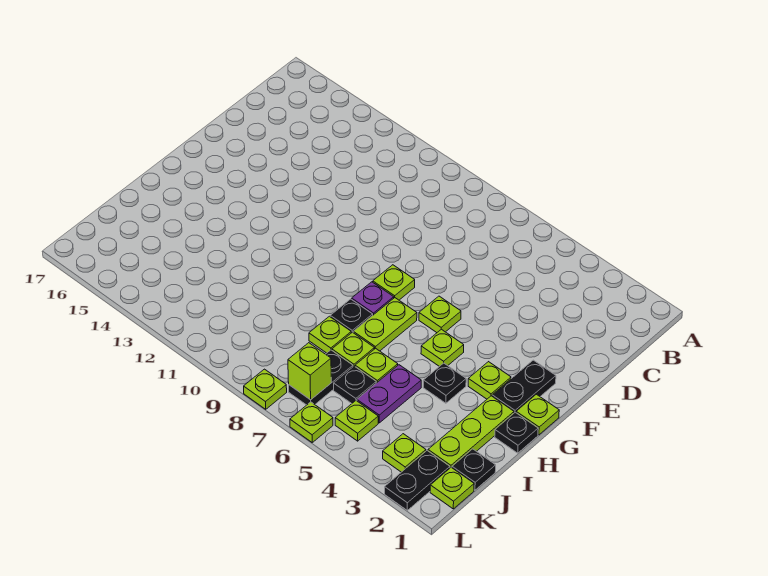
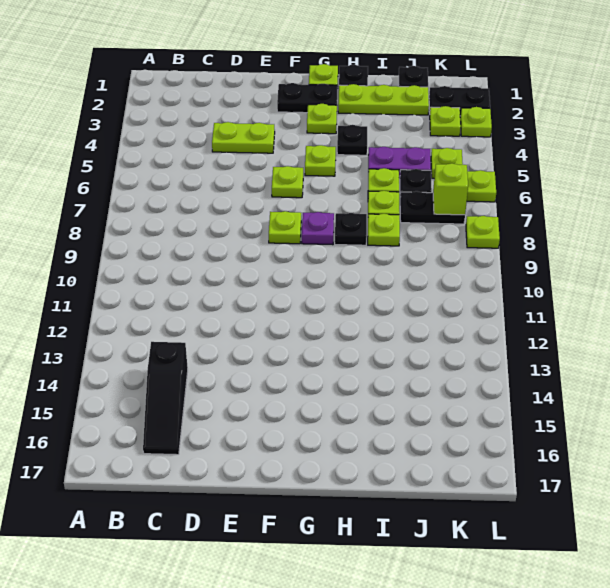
none -> black slope C14:C16 level 1 top 14
lime plate G7:H7 level 1 -> lime plate D4:E4 level 1
lime plate K1 level 1 -> lime plate L3 level 1

